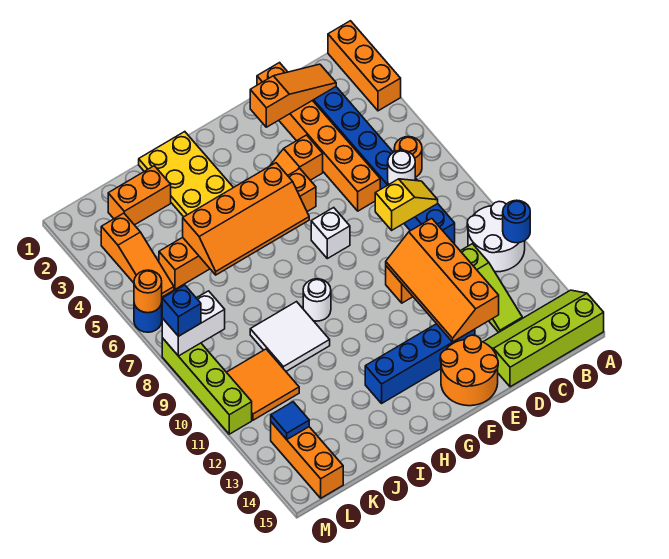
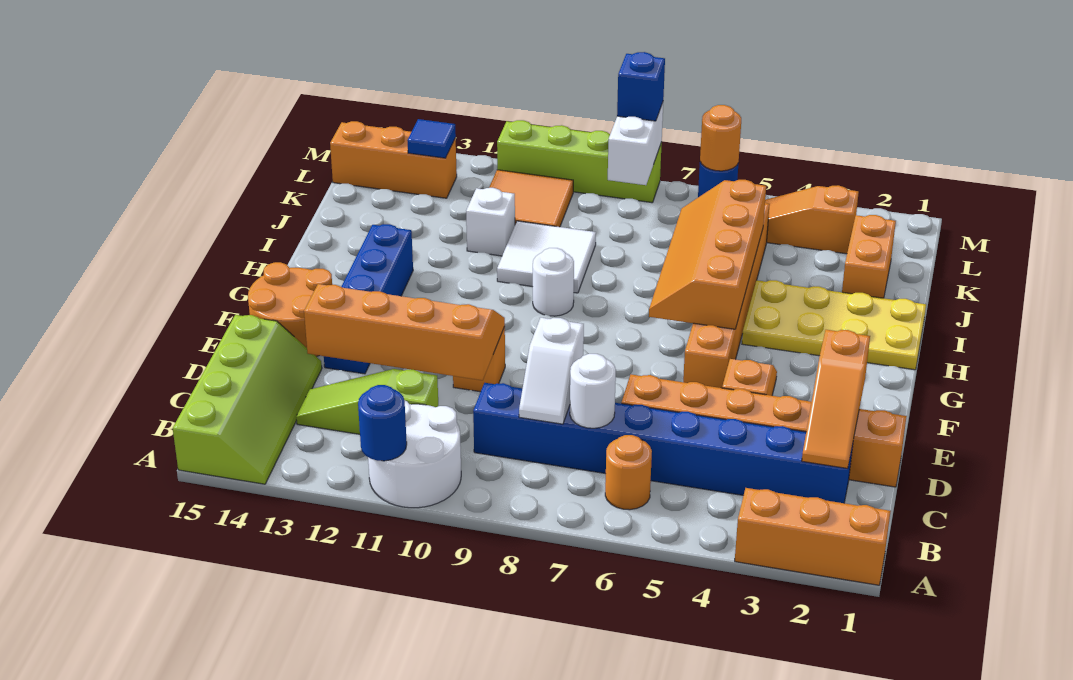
yellow slope C8:D8 level 2 top D -> white slope C8:D8 level 2 top D
white brick F7 level 1 -> white brick J11 level 1

